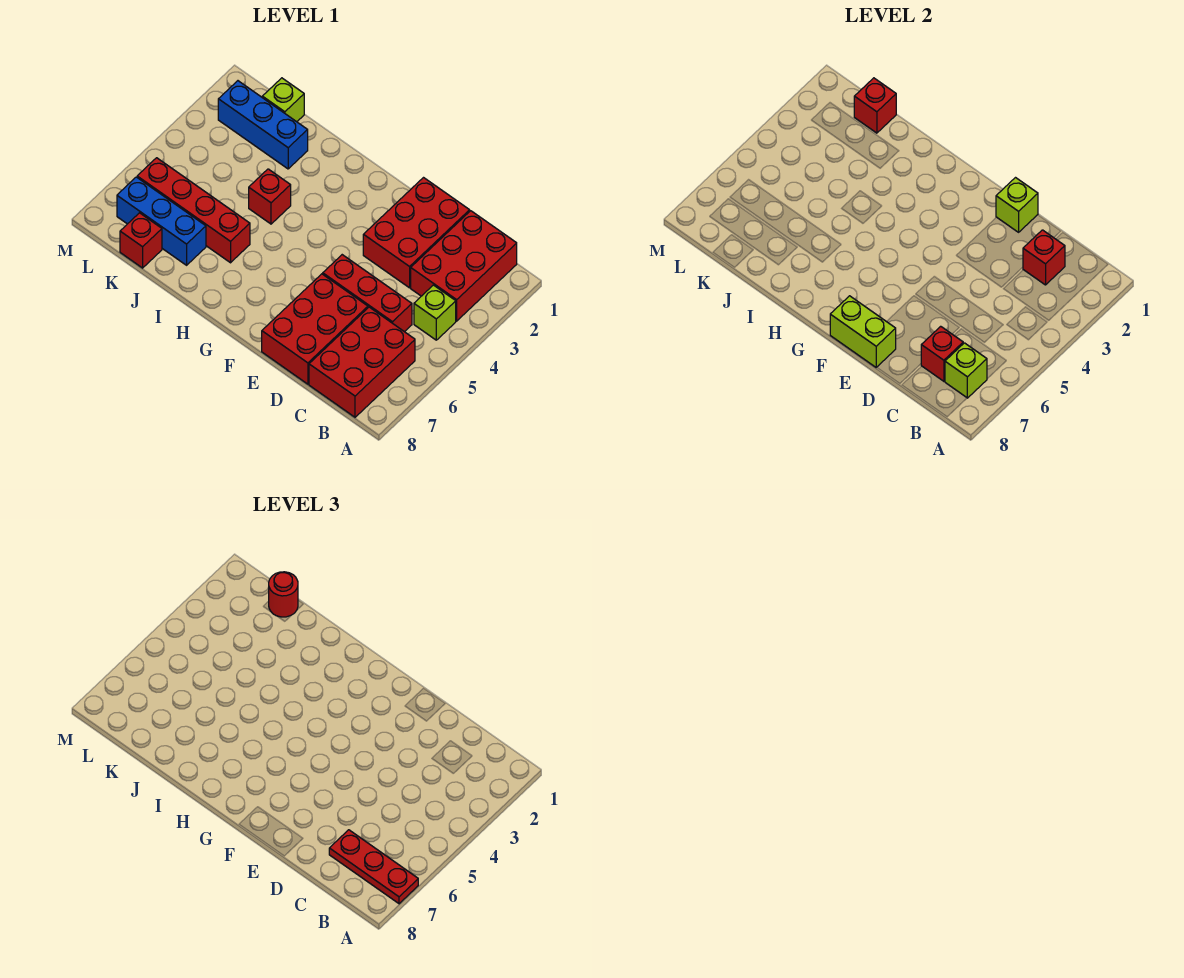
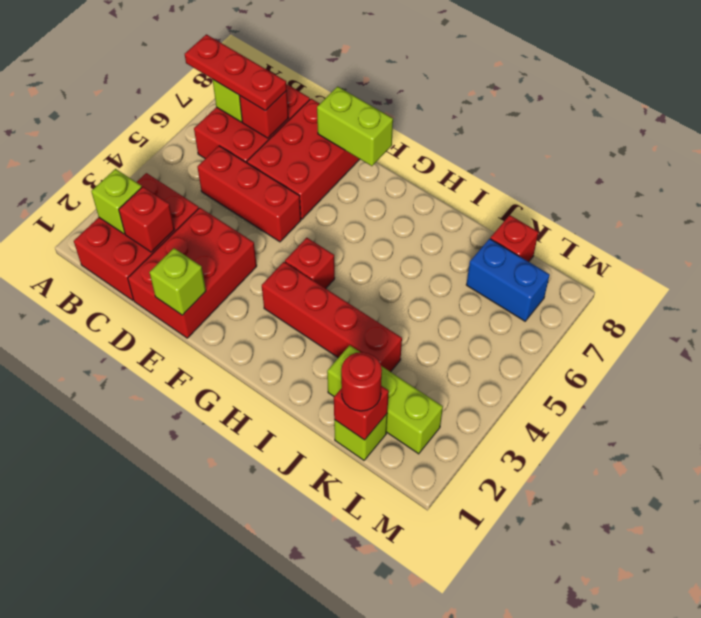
lime brick B4 level 1 -> lime brick B2 level 2
red brick I4 level 1 -> red brick G4 level 1
red brick I6:L6 level 1 -> red brick G3:J3 level 1
blue brick J2:L2 level 1 -> lime brick J2:L2 level 1
blue brick J7:L7 level 1 -> blue brick K7:L7 level 1

